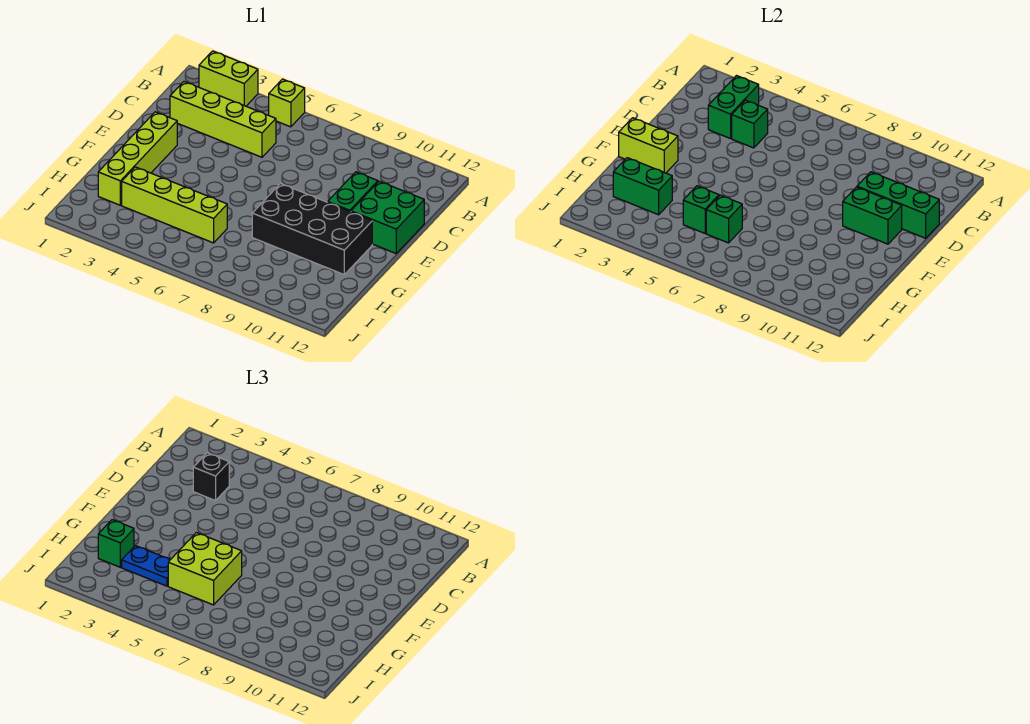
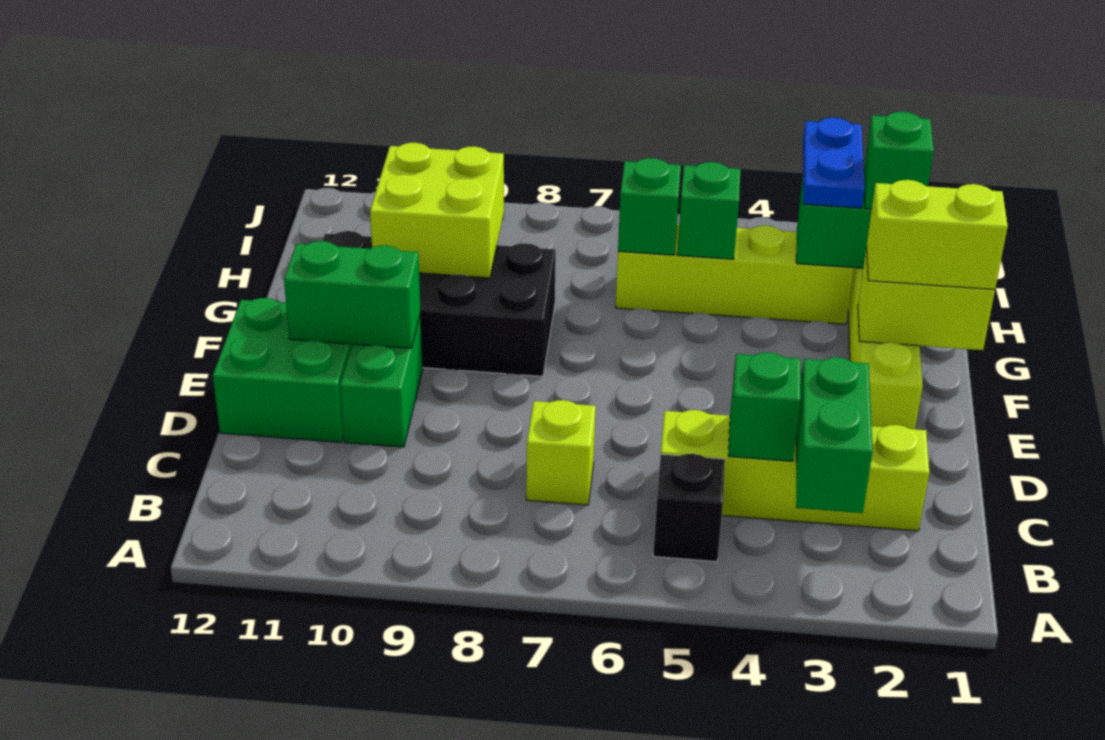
lime brick A2:A3 level 1 -> lime brick F1:F2 level 3
lime brick A5 level 1 -> lime brick C7 level 1
black brick C3 level 3 -> black brick B5 level 1
green brick D10:D12 level 2 -> none
lime brick G5:H6 level 3 -> lime brick G9:H10 level 2
blue plate H3:H4 level 3 -> blue plate H3:I3 level 3

